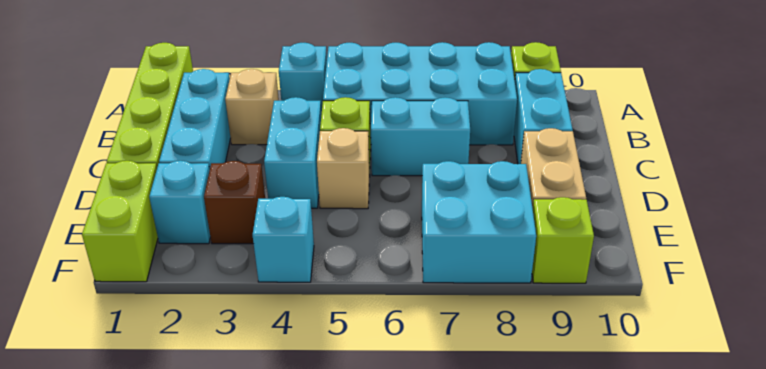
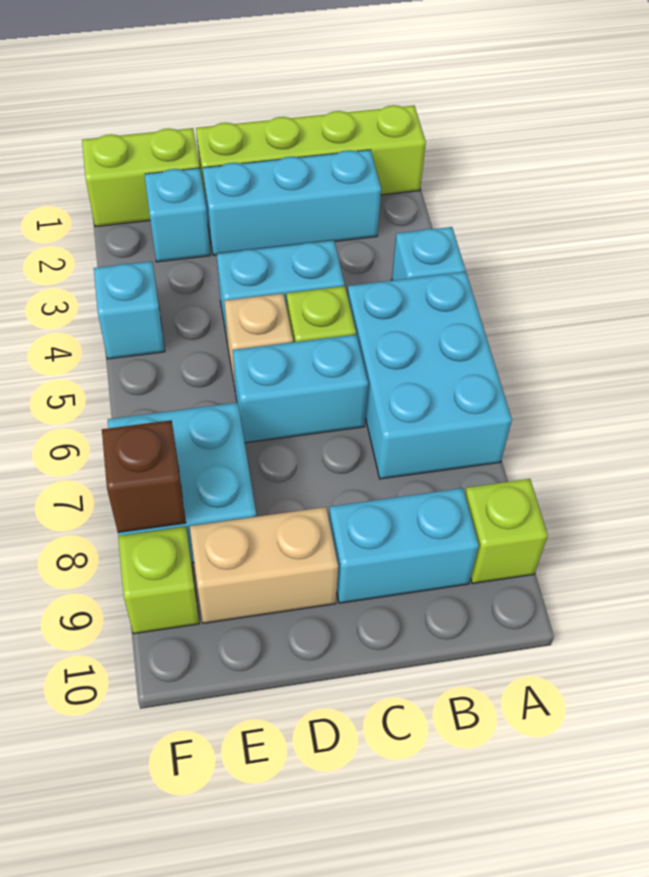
cyan brick A5:B8 level 1 -> cyan brick A5:B7 level 1
tan brick B3 level 1 -> none
cyan brick C6:C7 level 1 -> cyan brick C6:D6 level 1
brown brick E3 level 1 -> brown brick F8 level 2

